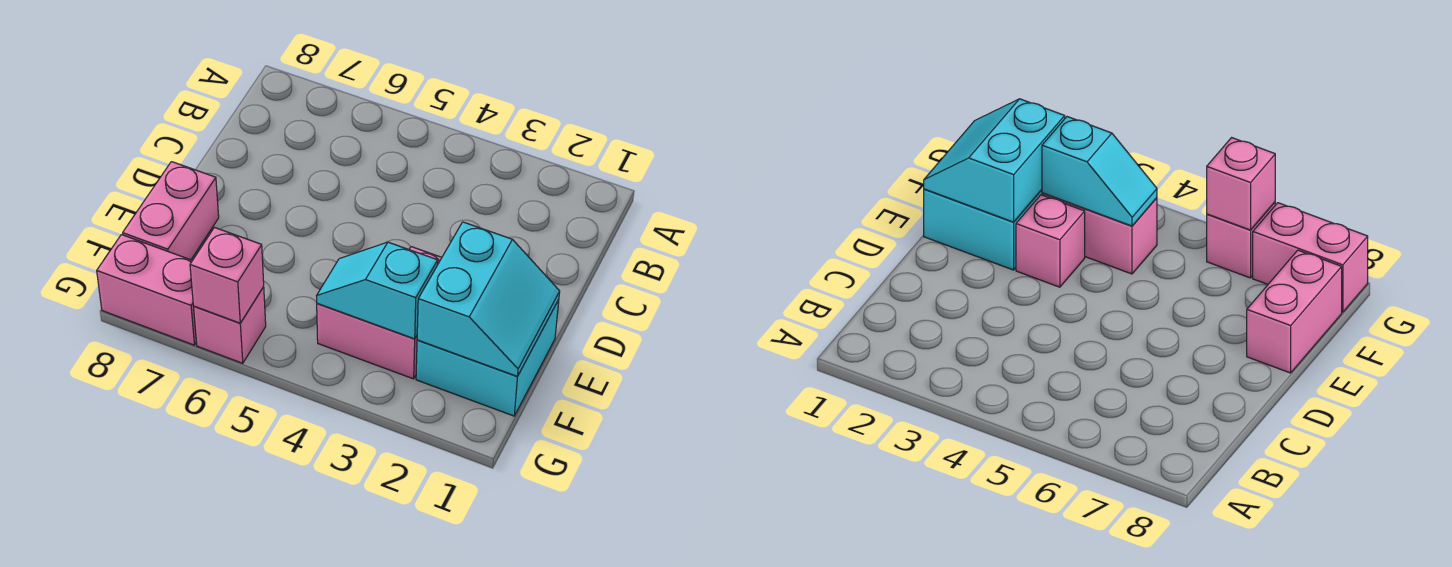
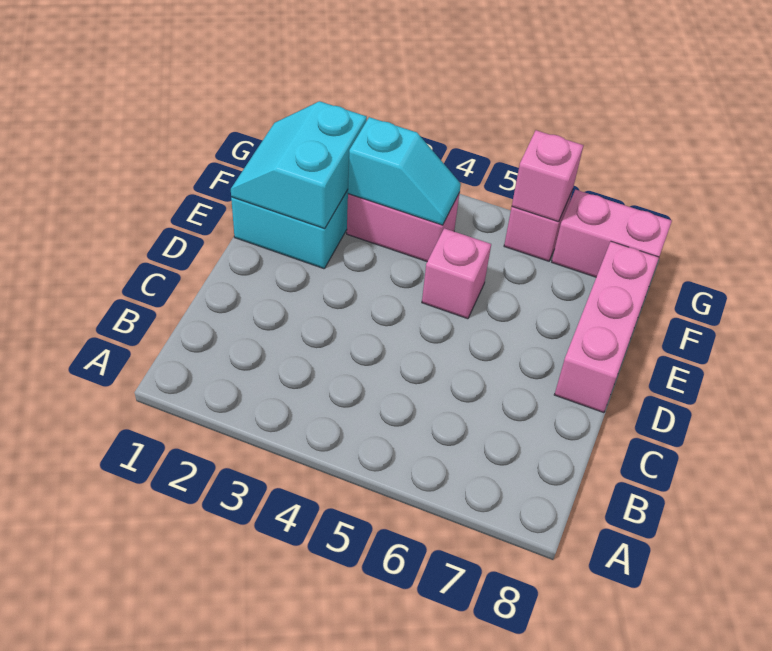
pink brick E3 level 1 -> pink brick E5 level 1
pink brick E8:F8 level 1 -> pink brick D8:F8 level 1

